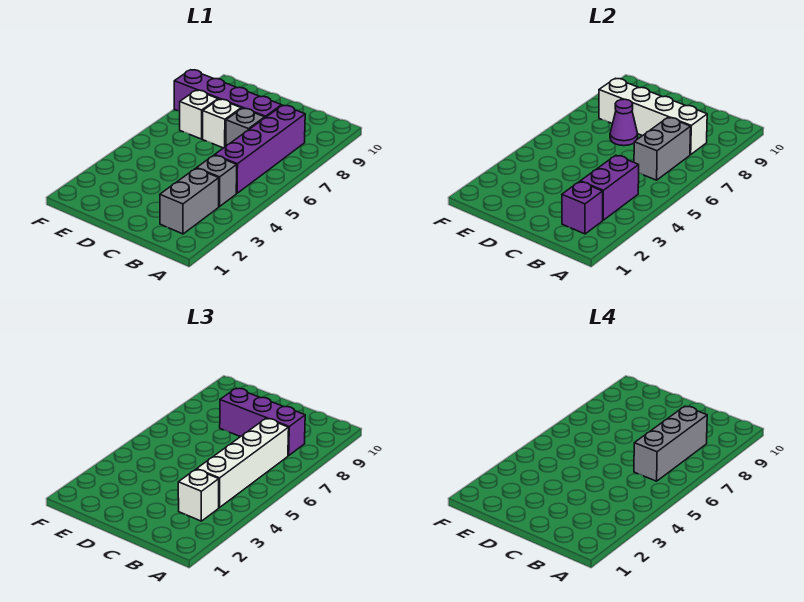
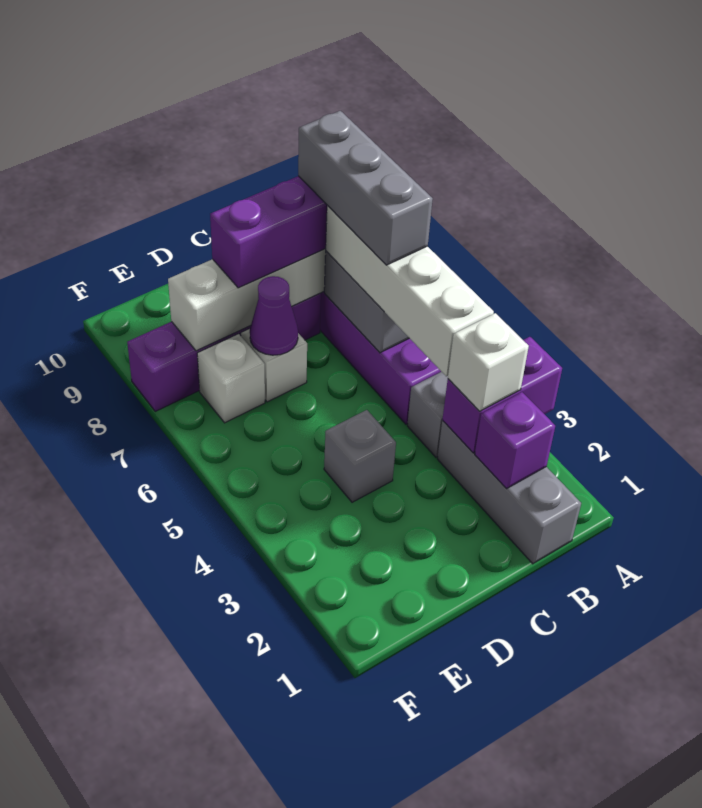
grey brick B2:B3 level 1 -> grey brick B1:B3 level 1
purple brick B3:B4 level 2 -> purple brick A3:B3 level 2
grey brick C7 level 1 -> grey brick D4 level 1

